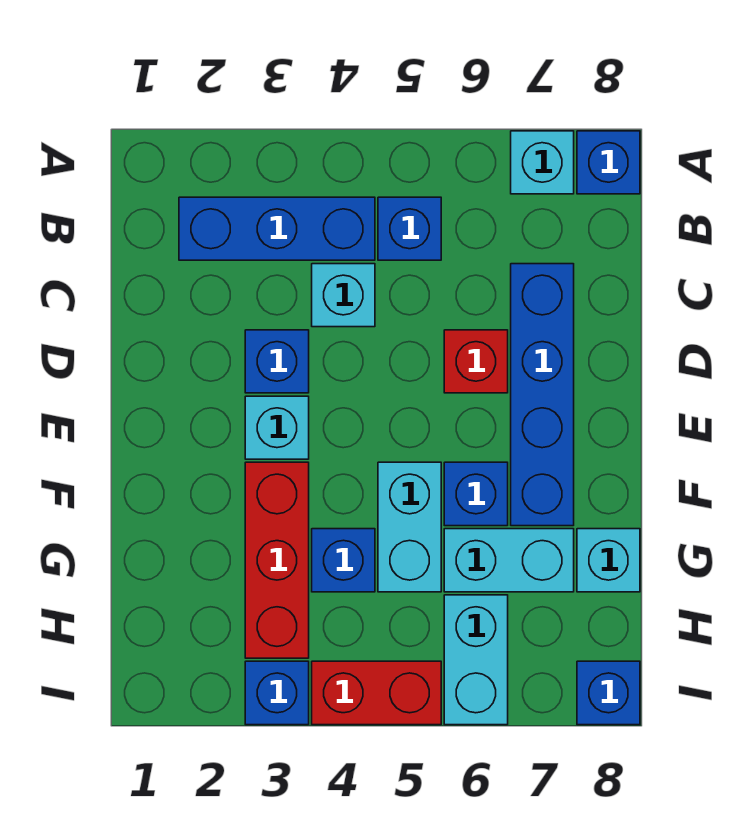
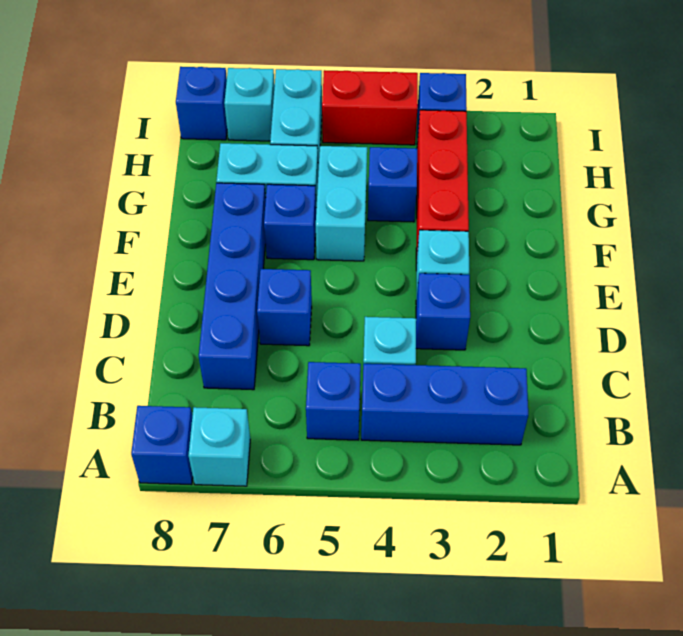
red brick D6 level 1 -> blue brick D6 level 1
cyan brick G8 level 1 -> cyan brick I7 level 1

